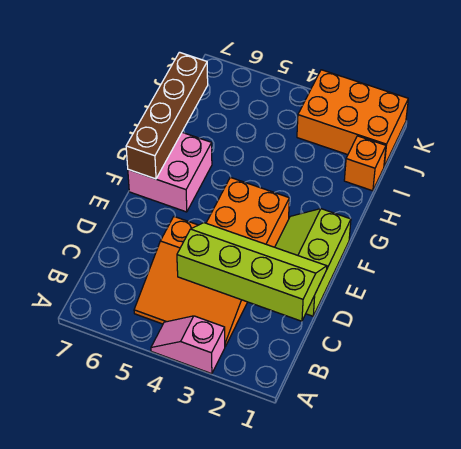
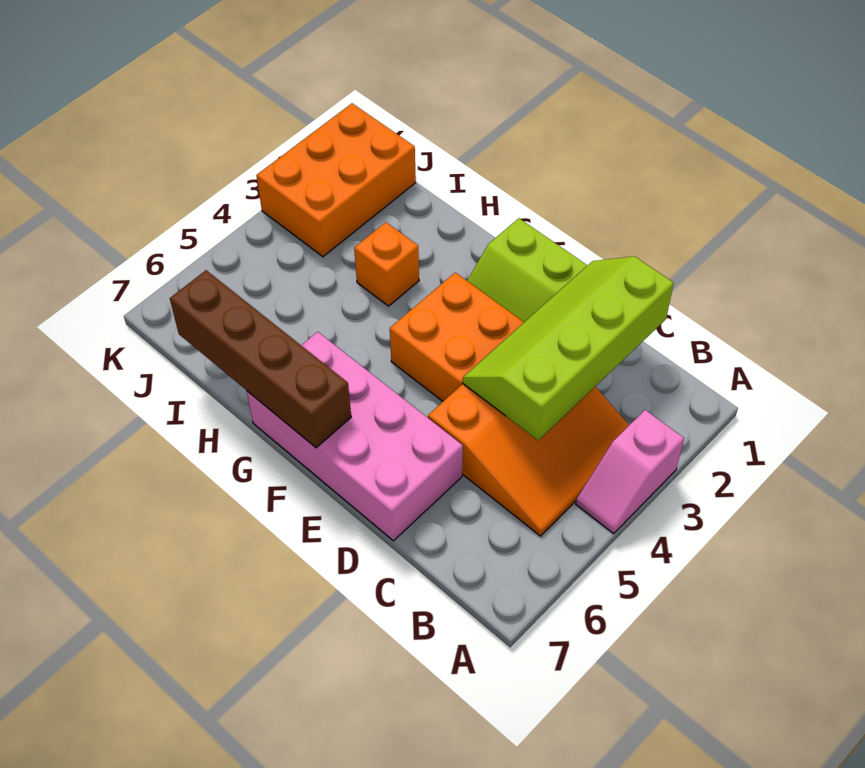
pink brick F6:G7 level 1 -> pink brick D6:G7 level 1
orange brick I1 level 1 -> orange brick H3 level 1

